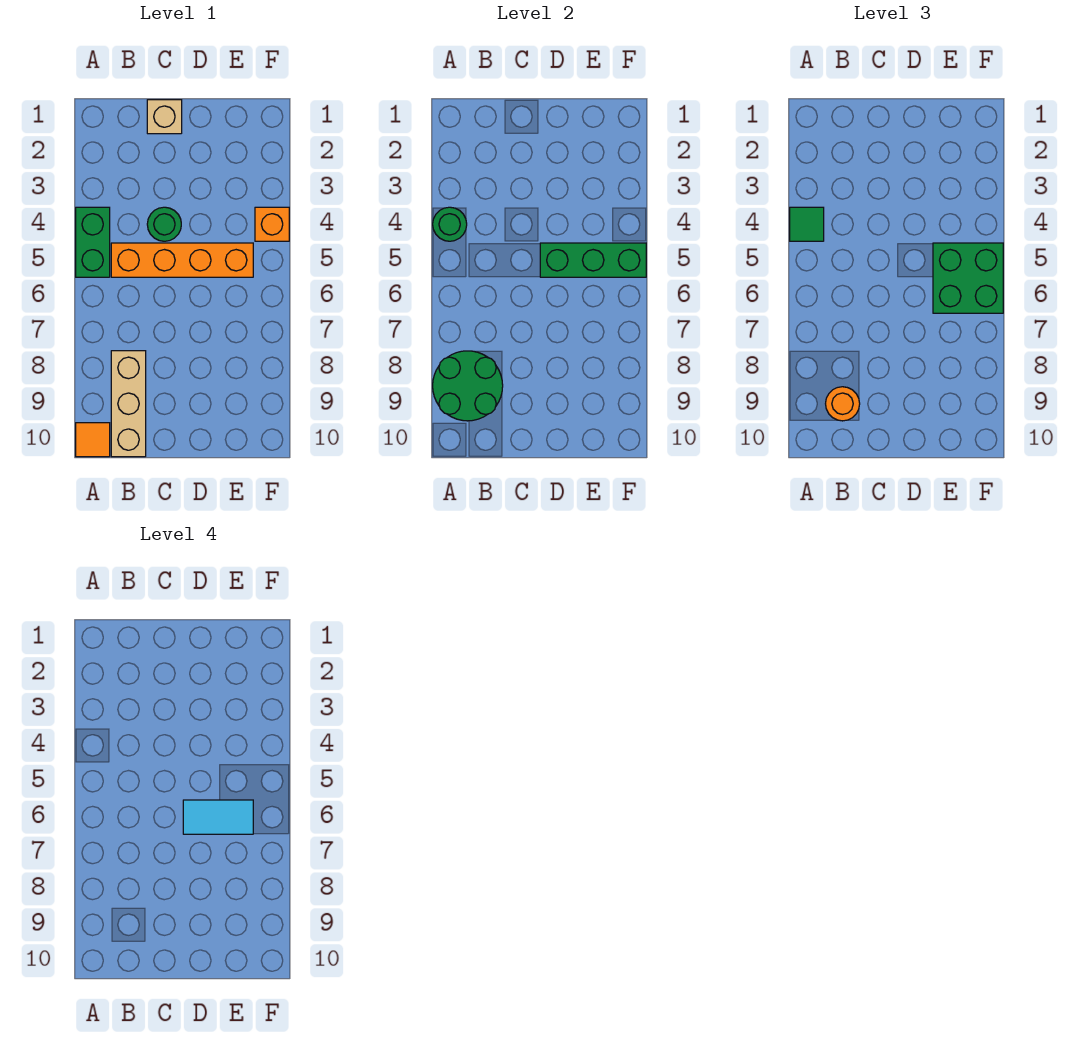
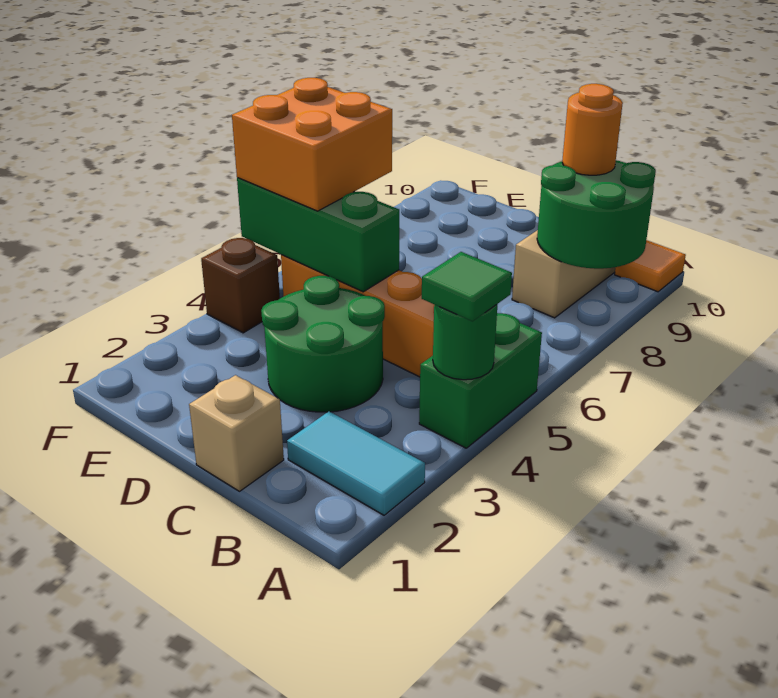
green round brick C4 level 1 -> green round brick C3:D4 level 1
cyan tile D6:E6 level 4 -> cyan tile A2:B2 level 1
green brick E5:F6 level 3 -> orange brick E5:F6 level 3
orange brick F4 level 1 -> brown brick F4 level 1

